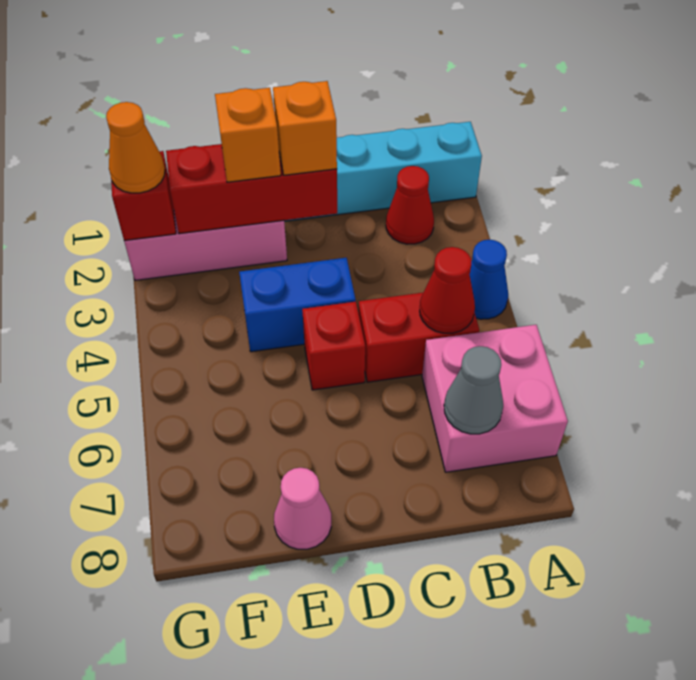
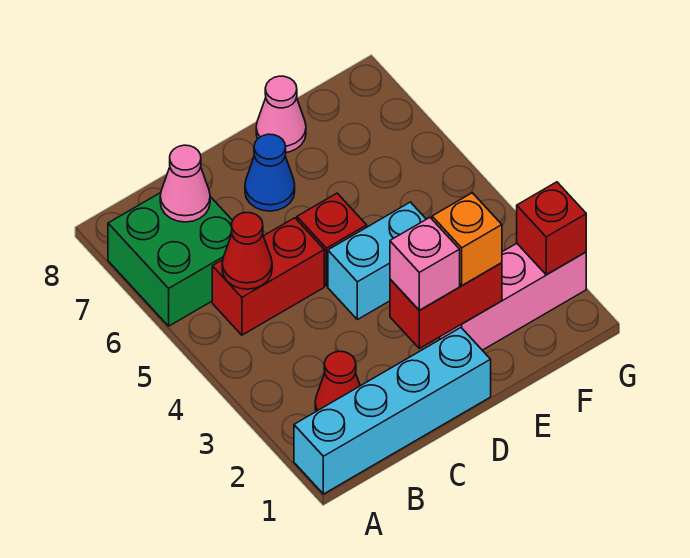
blue cone A4 level 1 -> blue cone D7 level 1
pink brick A6:B7 level 1 -> green brick A6:B7 level 1
grey cone B7 level 2 -> pink cone B7 level 2
red brick D2:F2 level 2 -> red brick D2:E2 level 2
orange brick D2 level 3 -> pink brick D2 level 3
blue brick D4:E4 level 1 -> cyan brick D4:E4 level 1
orange cone G2 level 3 -> none

